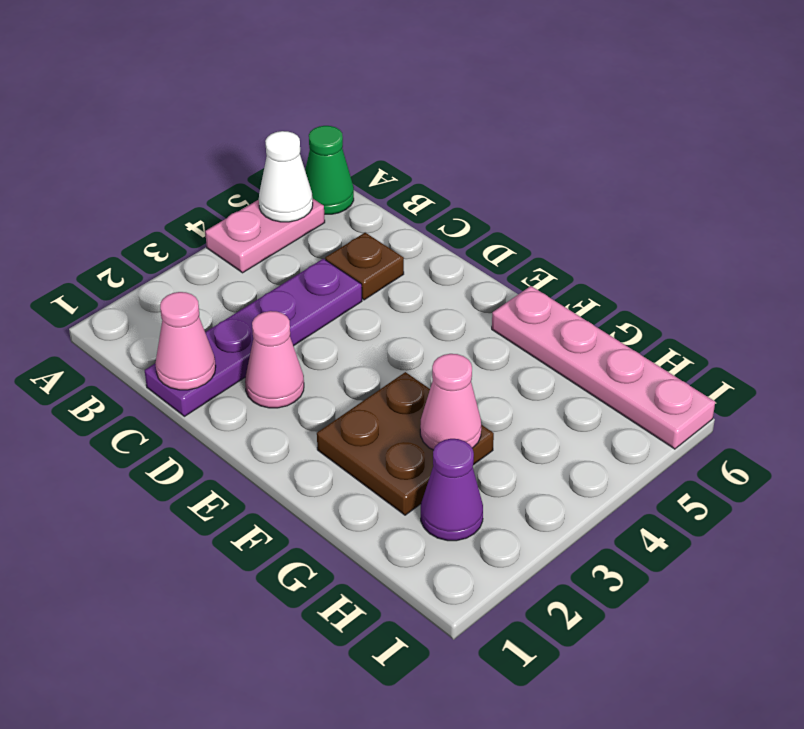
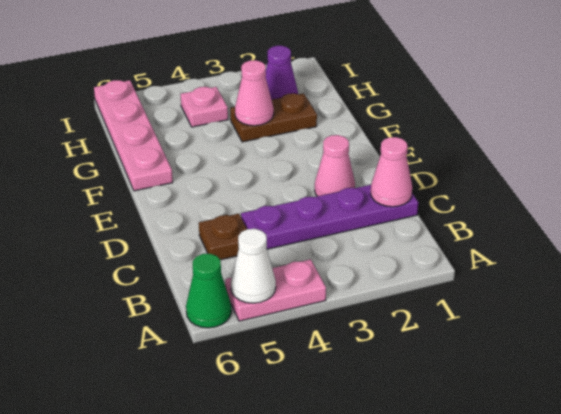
brown plate F2:G3 level 1 -> brown plate G2:G3 level 1
none -> pink plate H4 level 1

